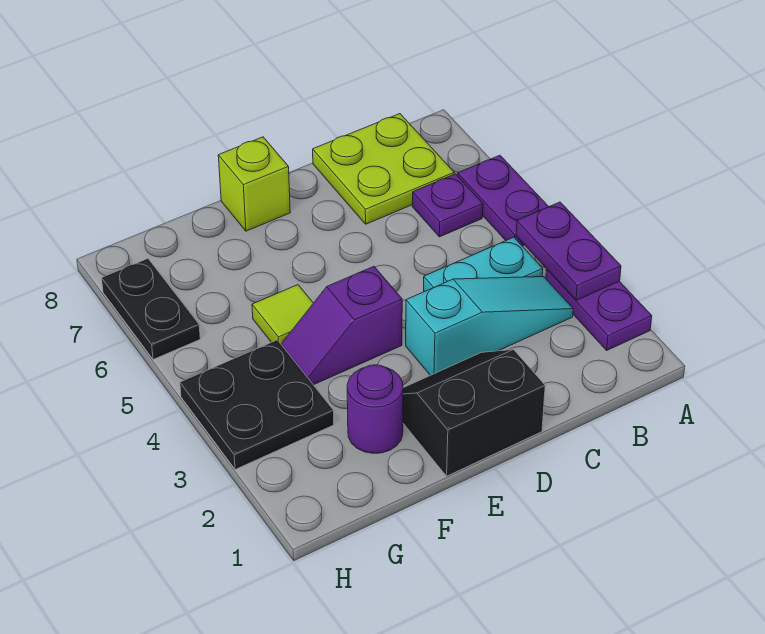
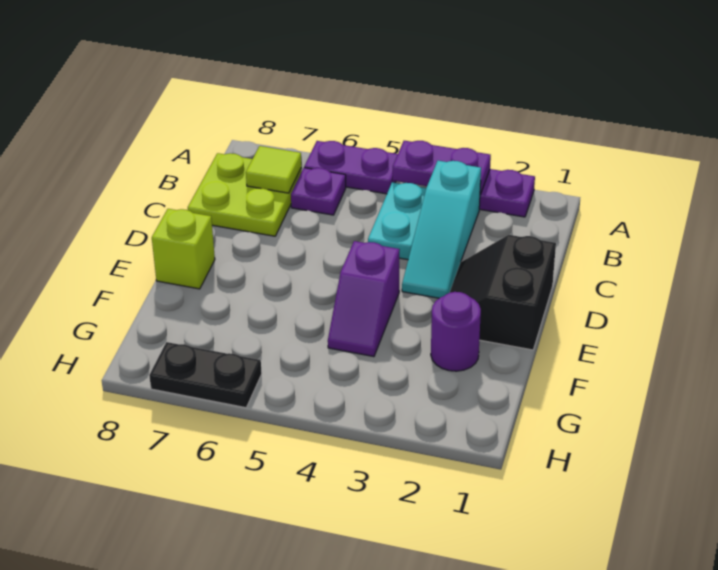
cyan slope B3:D3 level 1 top D -> cyan slope B3:D3 level 1 top B
lime tile F5 level 1 -> lime tile B7 level 2
black plate G3:H4 level 1 -> none

